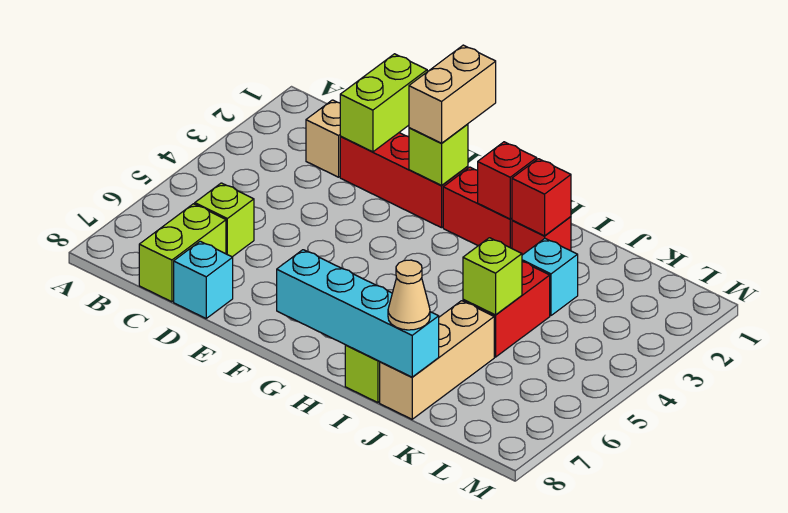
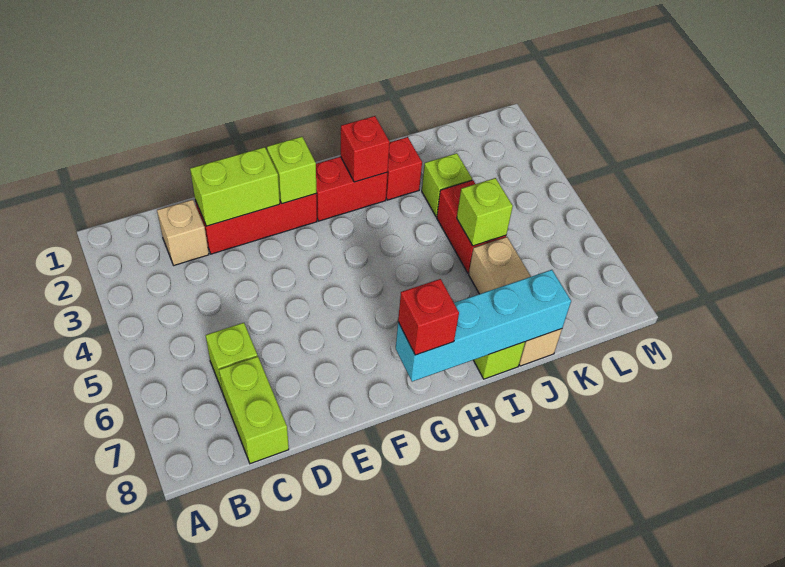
lime brick D1:D2 level 2 -> lime brick D2:E2 level 2
cyan brick D8 level 1 -> none
tan brick F1:F2 level 3 -> none
red brick I2 level 2 -> red brick G8 level 3
cyan brick J3 level 1 -> lime brick J3 level 1
tan cone J8 level 3 -> none

